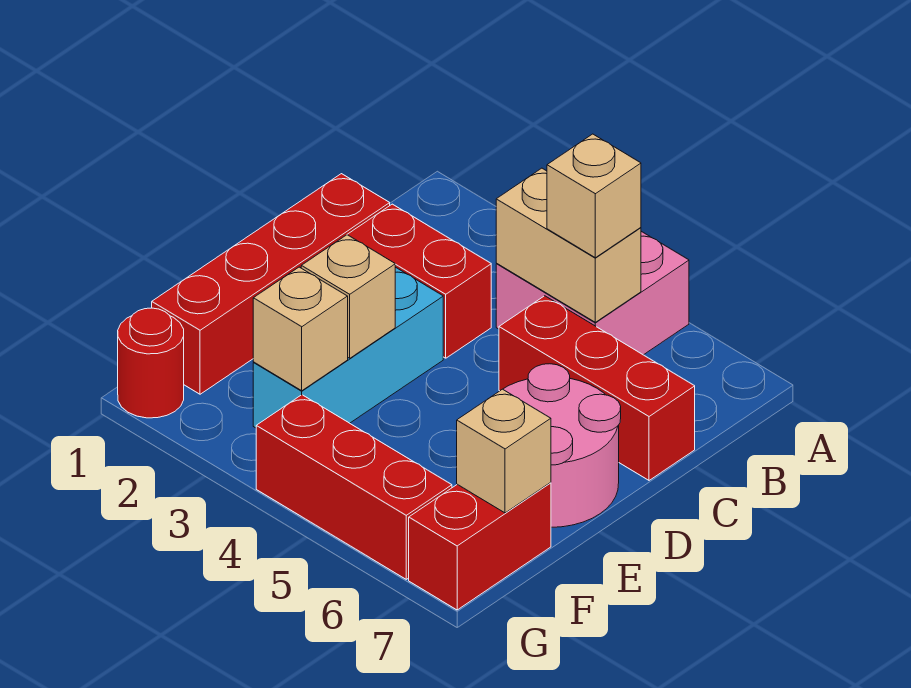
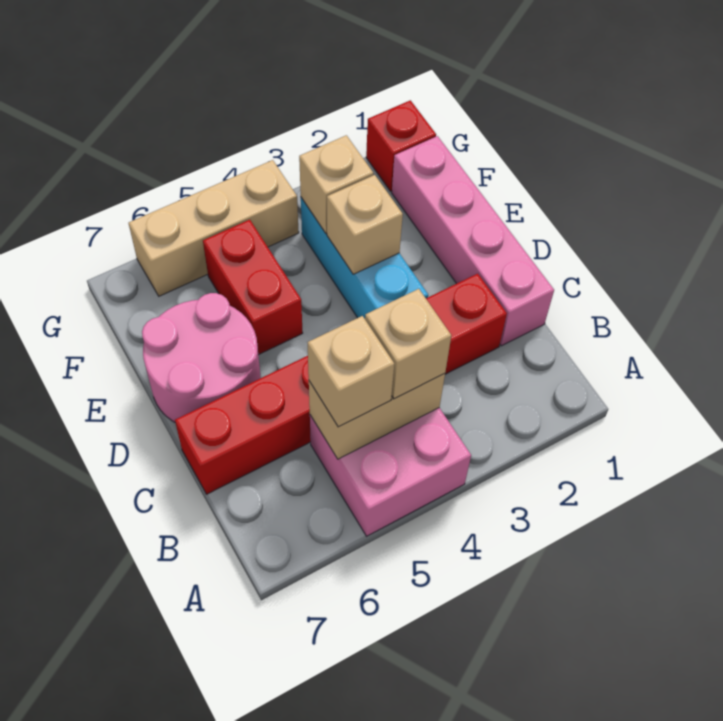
red brick C1:F1 level 1 -> pink brick C1:F1 level 1
red brick F7:G7 level 1 -> red brick E5:F5 level 1
tan brick F7 level 2 -> tan brick B4 level 3
red round brick G1 level 1 -> red brick G1 level 1
red brick G4:G6 level 1 -> tan brick G4:G6 level 1

